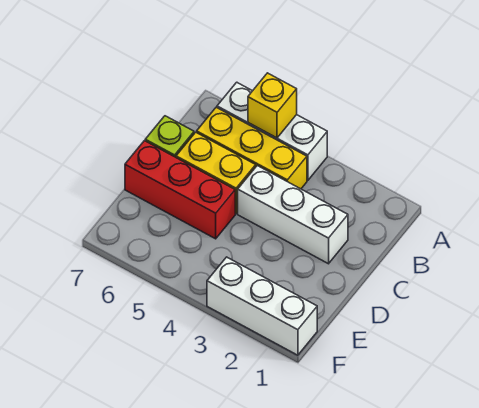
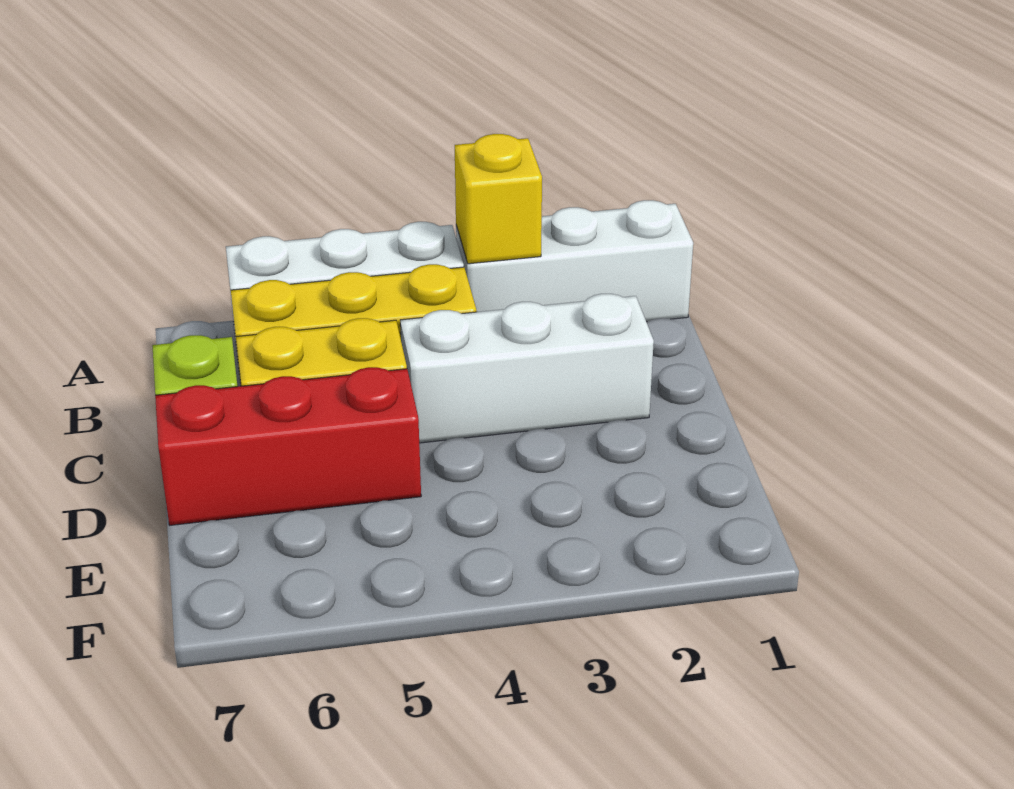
yellow brick A5 level 2 -> yellow brick A3 level 2
white brick F1:F3 level 1 -> white brick A1:A3 level 1

